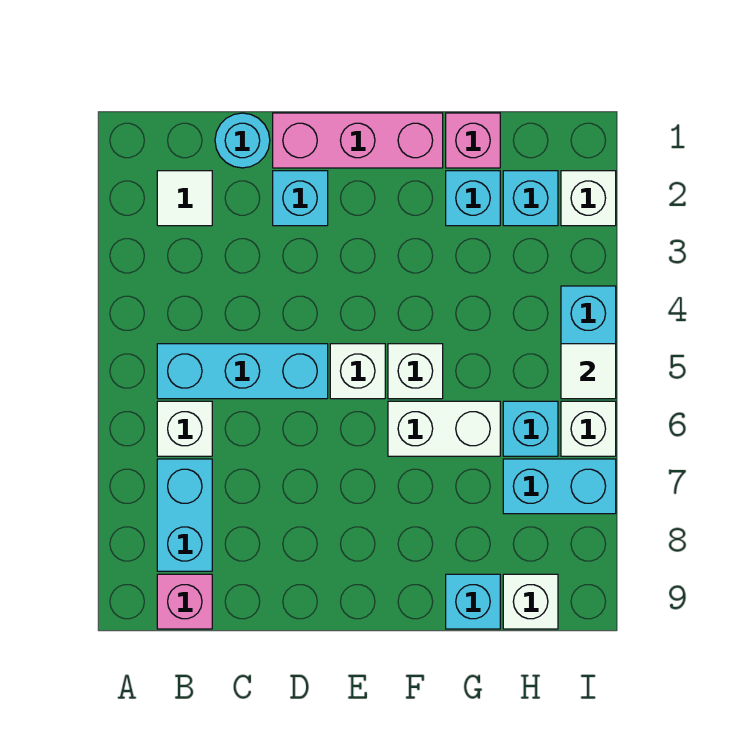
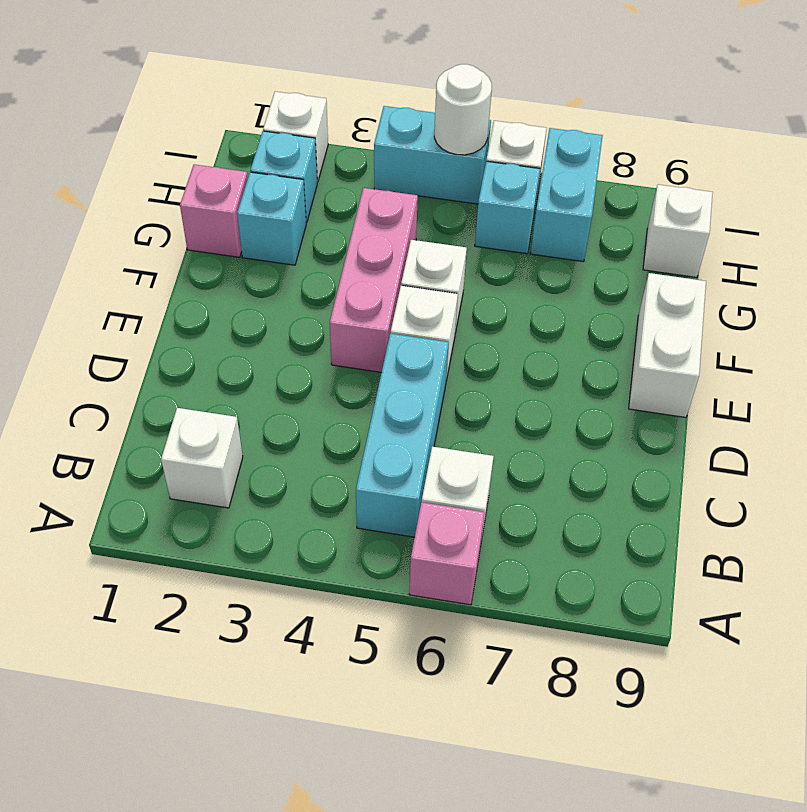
white tile B2 level 1 -> white brick B2 level 1
cyan brick B7:B8 level 1 -> none
pink brick B9 level 1 -> pink brick A6 level 1
cyan round brick C1 level 1 -> none
pink brick D1:F1 level 1 -> pink brick E4:G4 level 1
cyan brick D2 level 1 -> none
white brick F6:G6 level 1 -> white brick E9:F9 level 1
cyan brick G9 level 1 -> none
white tile I5 level 2 -> white round brick I5 level 2

